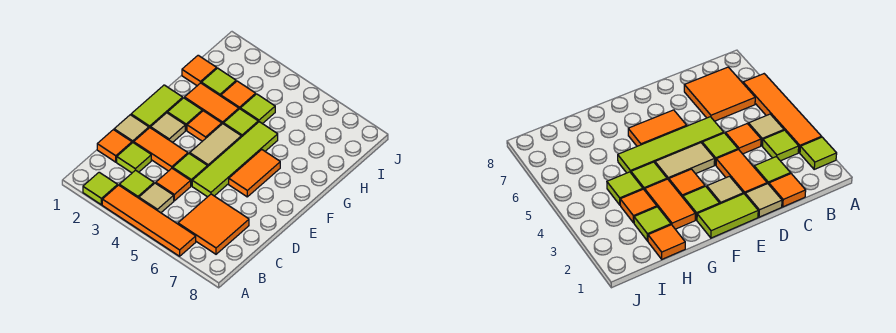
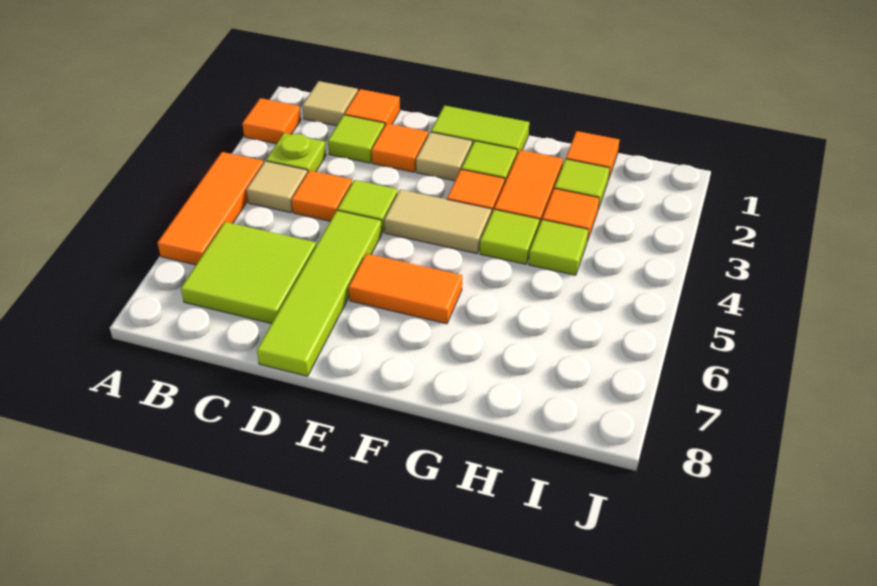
lime tile A2 level 1 -> orange tile A2 level 1
orange tile A3:A6 level 1 -> orange tile A4:A6 level 1
lime tile B3 level 1 -> lime plate B3 level 1
orange tile B6:C7 level 1 -> lime tile B6:C7 level 1
tan tile D1 level 1 -> tan tile B1 level 1
orange tile D2:D3 level 1 -> orange tile D2 level 1
lime tile D5:G5 level 1 -> lime tile D5:D8 level 1

